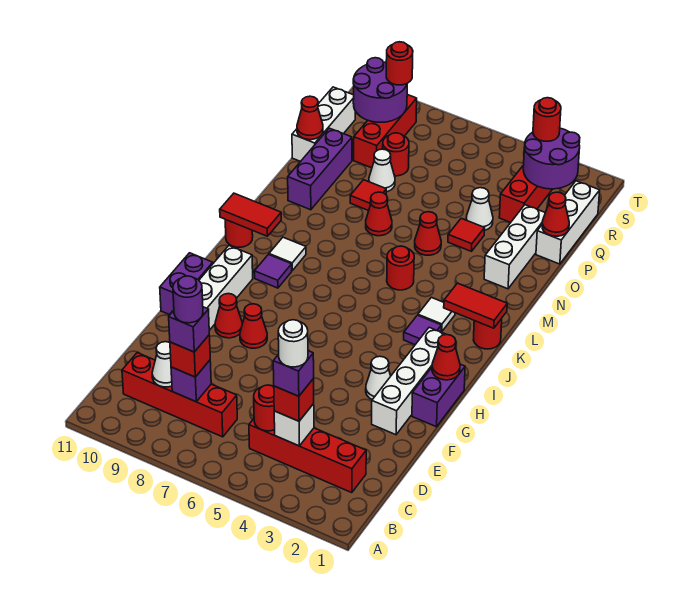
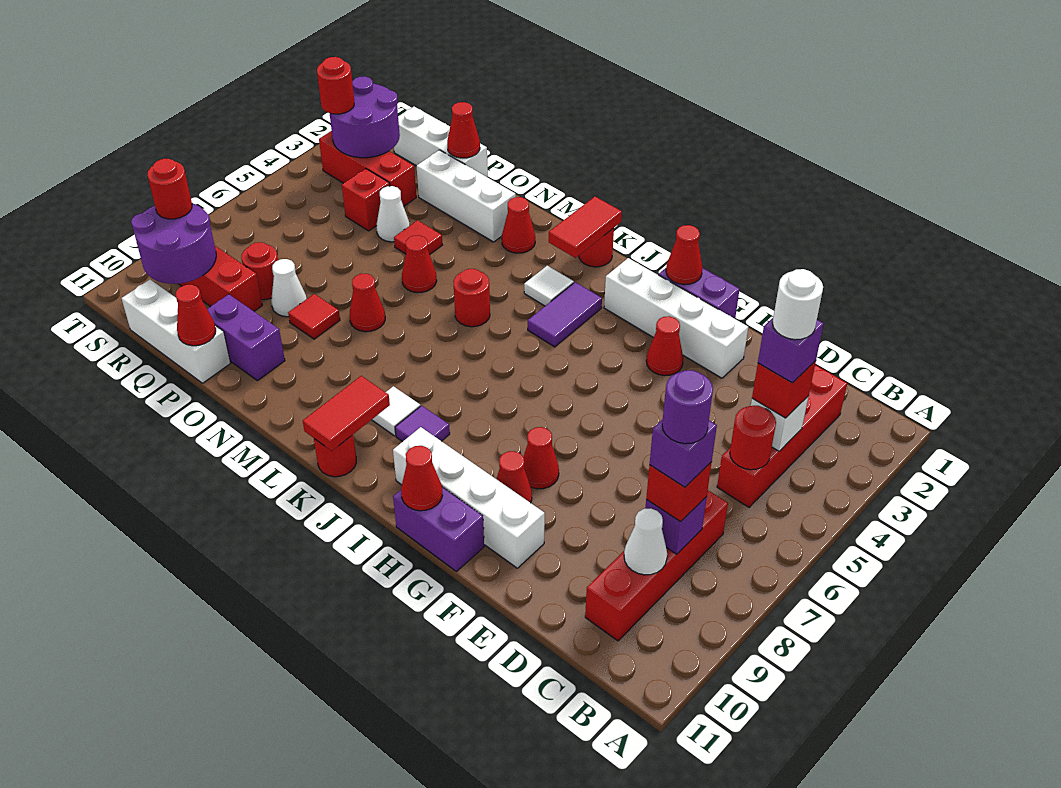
white cone G3 level 1 -> red cone G3 level 1
none -> red cone H11 level 2
purple tile J3 level 1 -> purple tile J3:J4 level 1
none -> red cone M2 level 1
purple brick N10:P10 level 1 -> purple brick O10:P10 level 1
none -> red brick Q4 level 1

